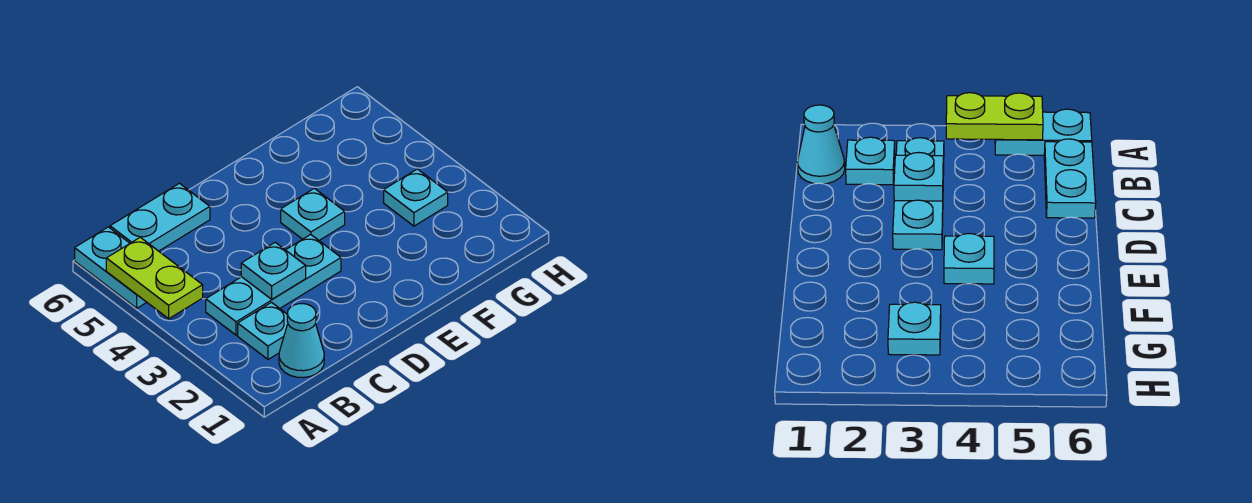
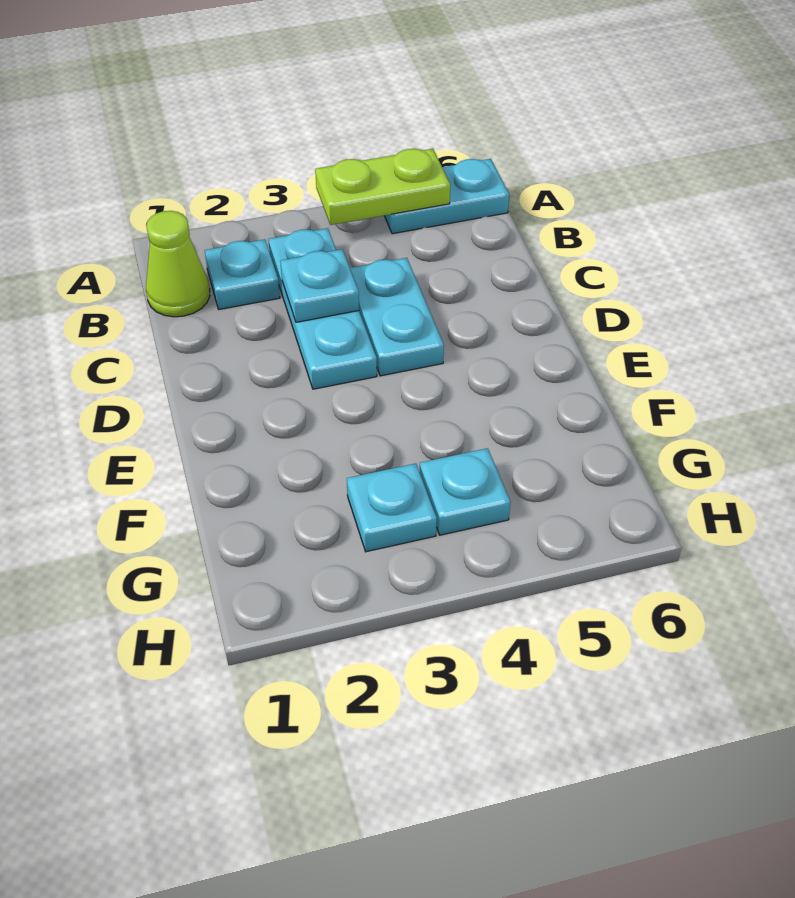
cyan cone B1 level 1 -> lime cone B1 level 1
cyan plate B6:C6 level 1 -> cyan plate C4:D4 level 1
cyan plate E4 level 1 -> cyan plate G4 level 1

